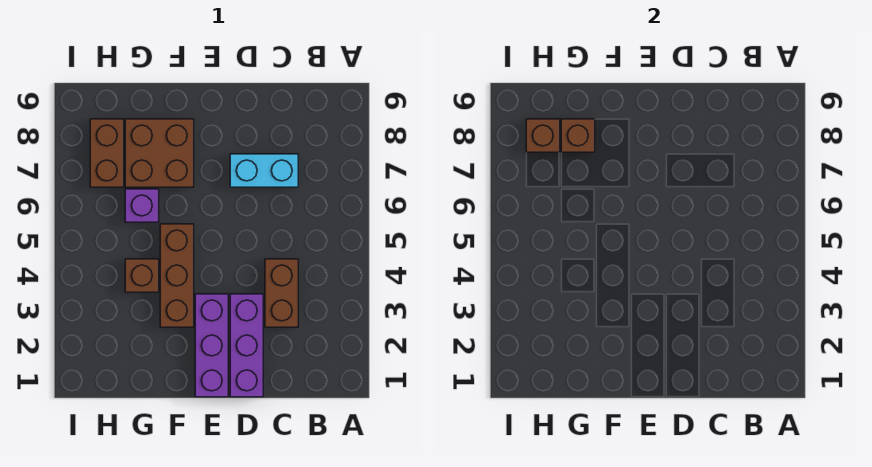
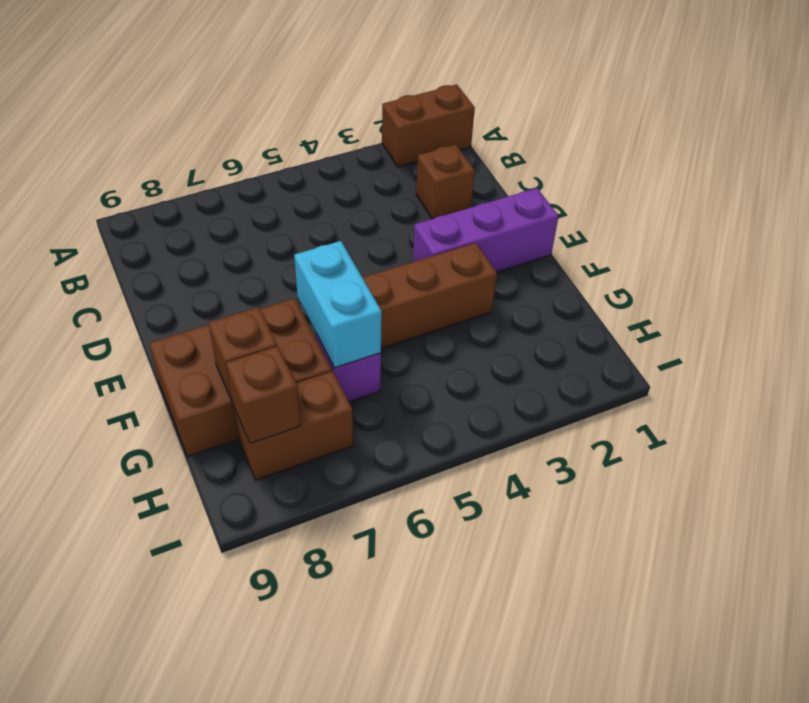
brown brick C3:C4 level 1 -> brown brick A1:A2 level 1
cyan brick C7:D7 level 1 -> cyan brick F6:G6 level 2
purple brick D1:D3 level 1 -> none
brown brick F7:G8 level 1 -> brown brick F7:G9 level 1
brown brick G4 level 1 -> brown brick C2 level 1

